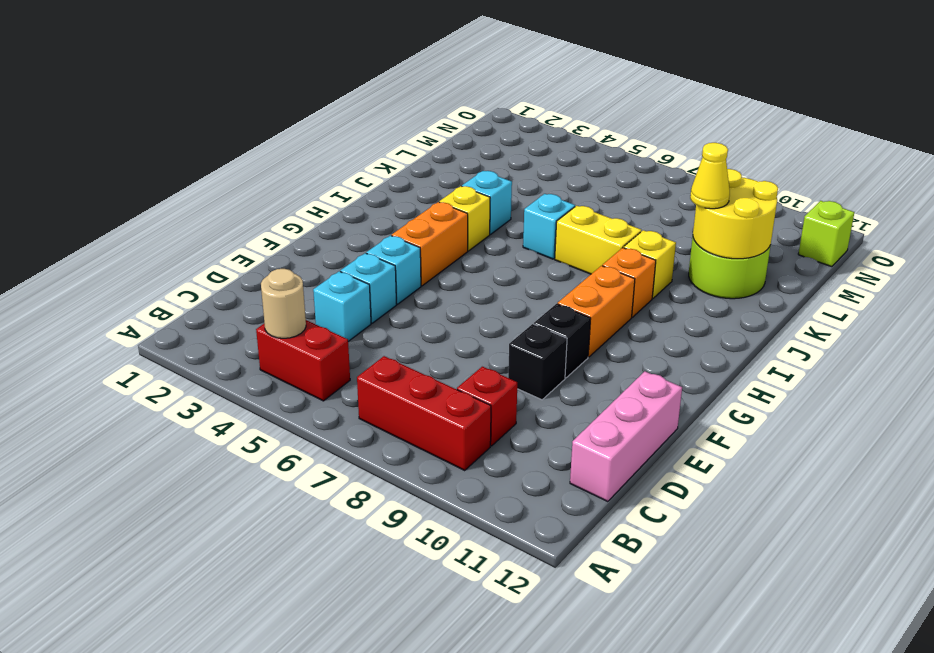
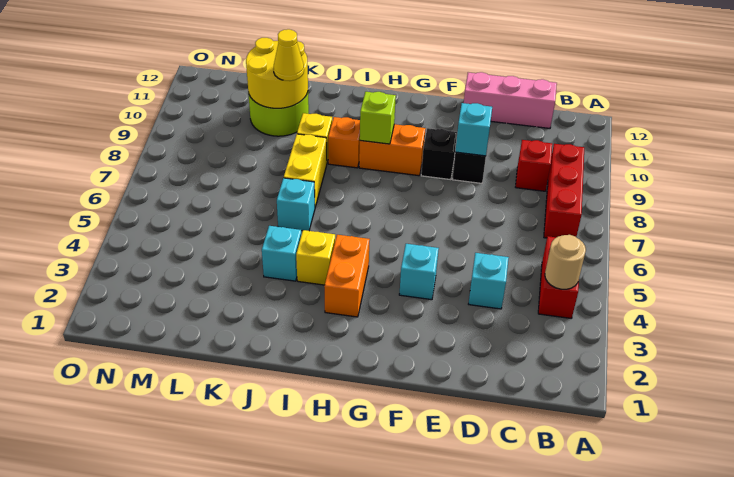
cyan brick E4 level 1 -> cyan brick E9 level 2
orange brick G4:H4 level 1 -> orange brick H3:H4 level 1
lime brick N12 level 1 -> lime brick H9 level 2

